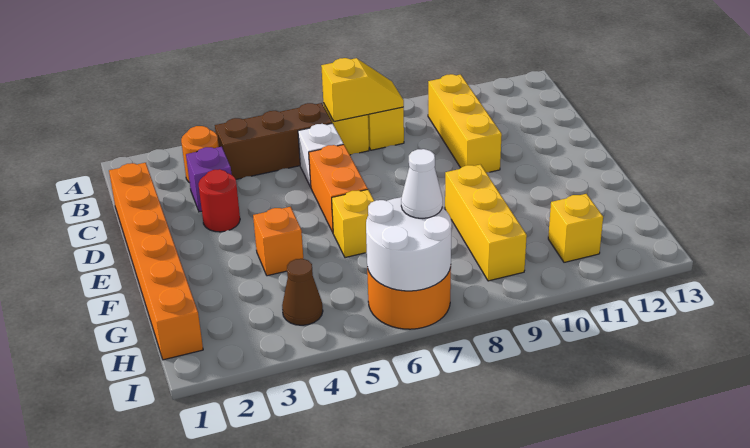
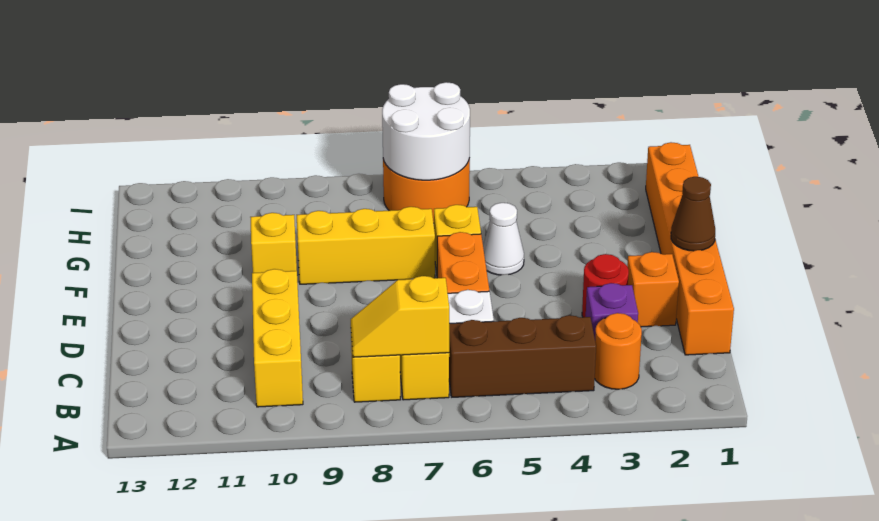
orange brick F4 level 1 -> orange brick D2 level 1
yellow brick F9:H9 level 1 -> yellow brick F7:F9 level 1
brown cone H4 level 1 -> brown cone E1 level 2
white cone H7 level 3 -> white cone F5 level 1
yellow brick H11 level 1 -> yellow brick F10 level 1

